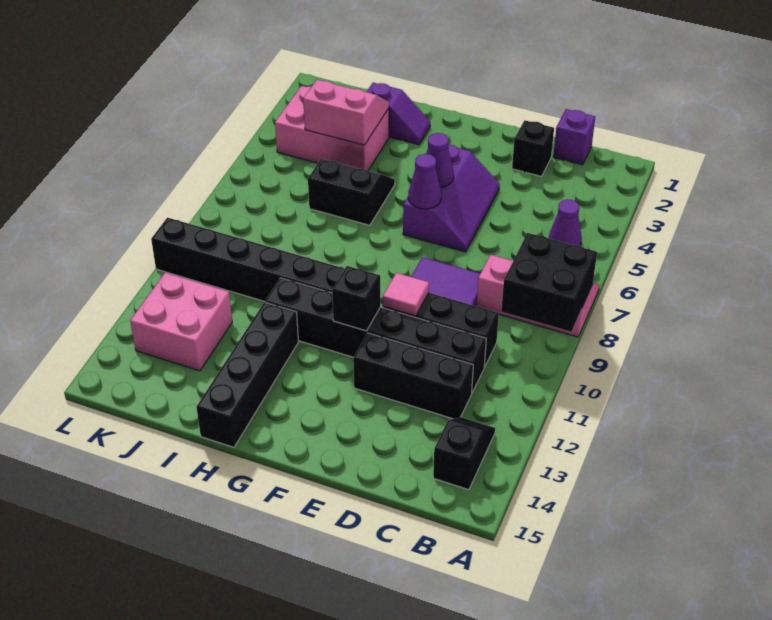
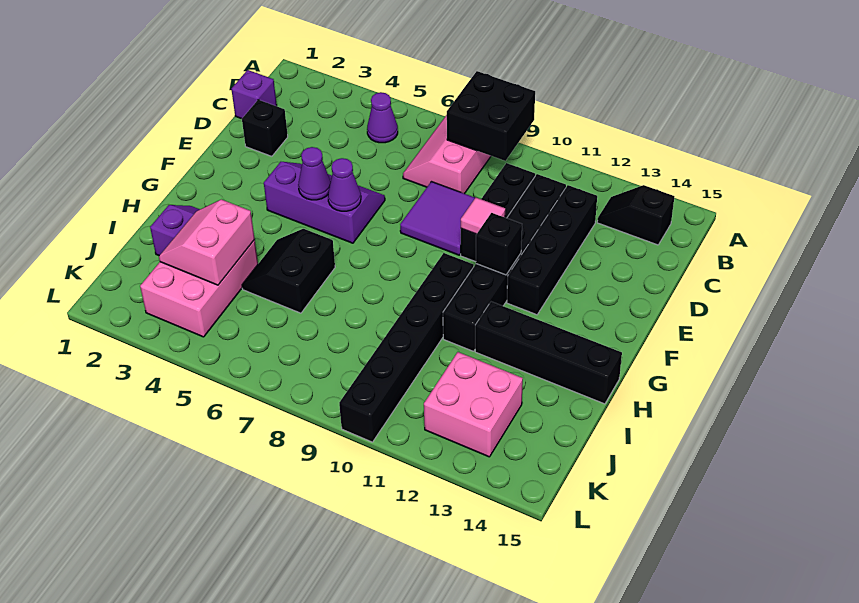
black brick C12:E12 level 1 -> black brick C12:F12 level 1

